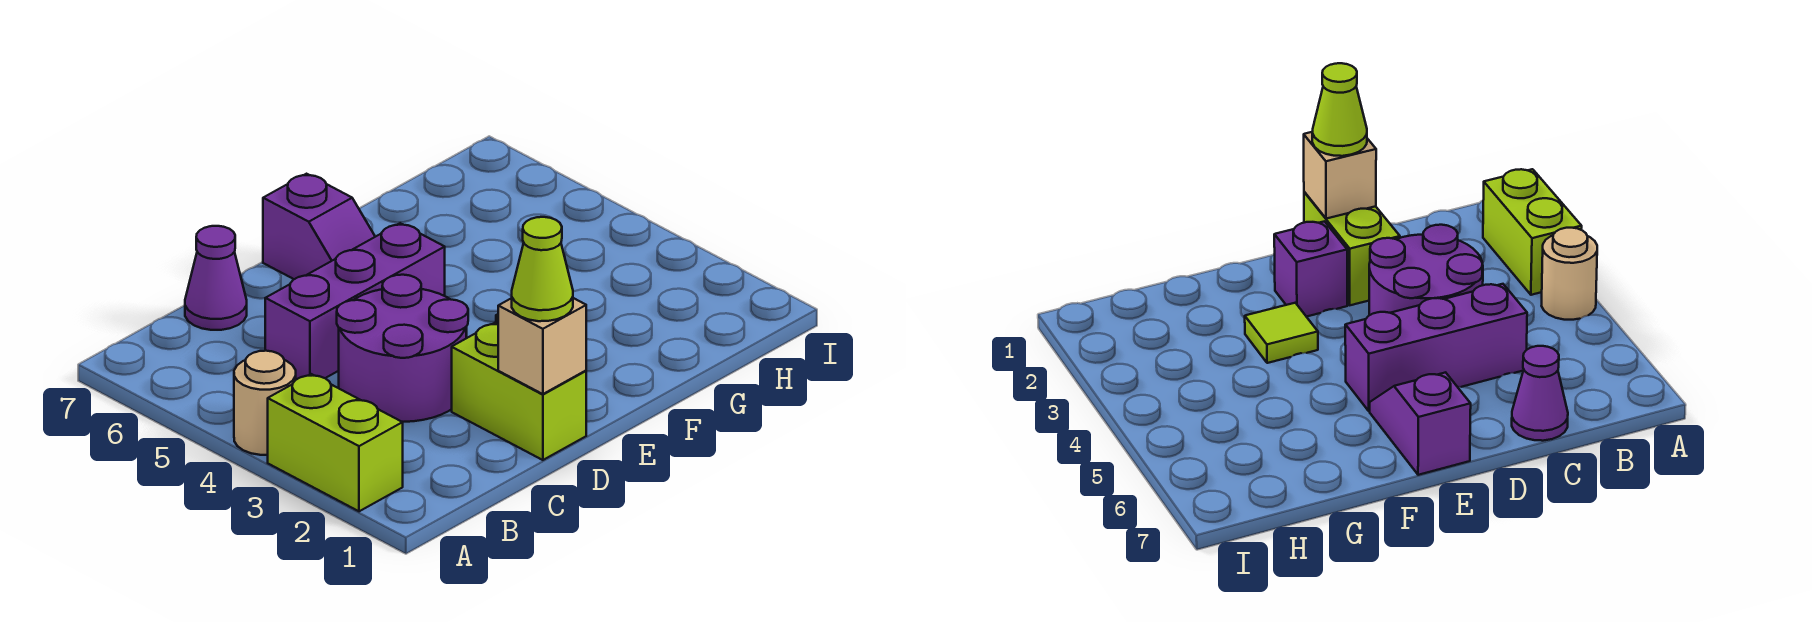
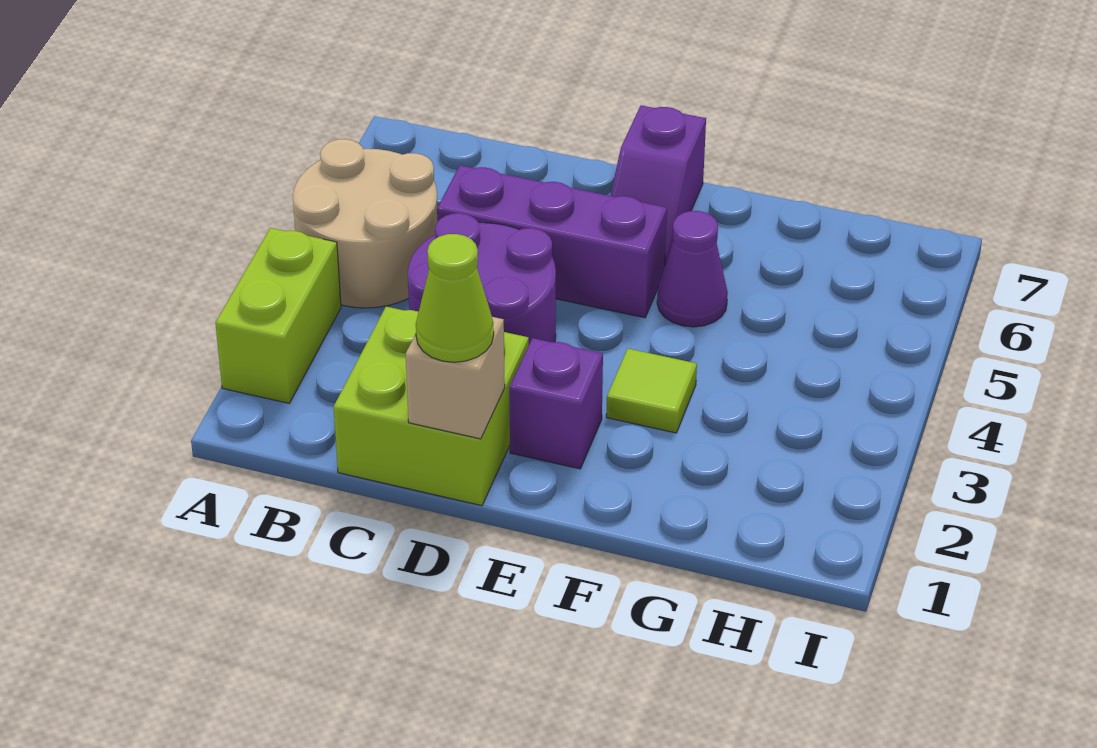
tan round brick A4 level 1 -> tan round brick A4:B5 level 1
purple cone C7 level 1 -> purple cone F5 level 1
lime brick D1:D2 level 1 -> lime brick C1:D2 level 1

